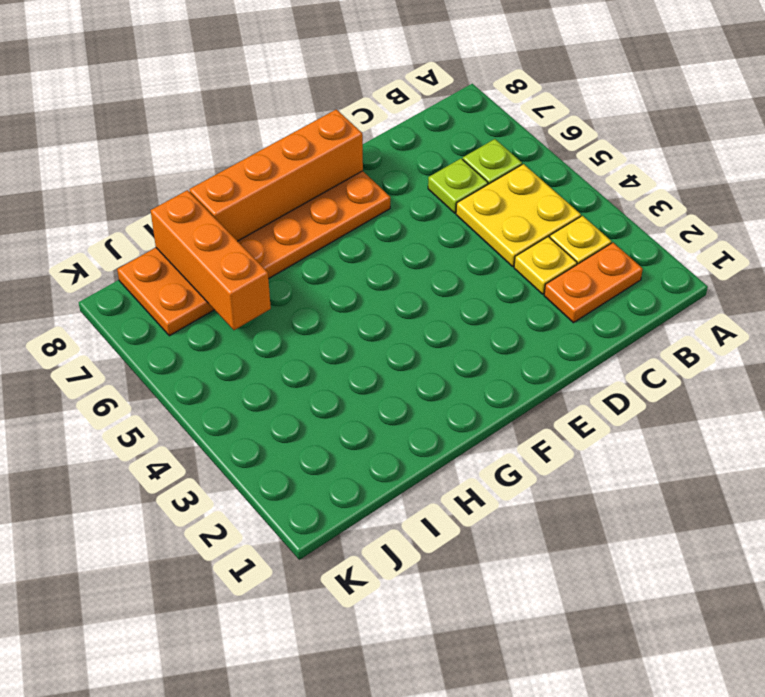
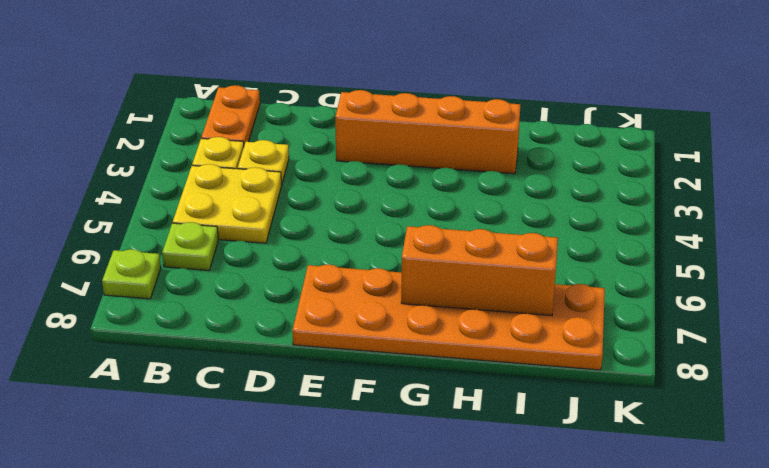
orange plate B2:C2 level 1 -> orange plate B1:B2 level 1
lime plate C6 level 1 -> lime plate A7 level 1
orange brick E8:H8 level 2 -> orange brick E2:H2 level 1
orange brick I6:I8 level 2 -> orange brick G7:I7 level 2

